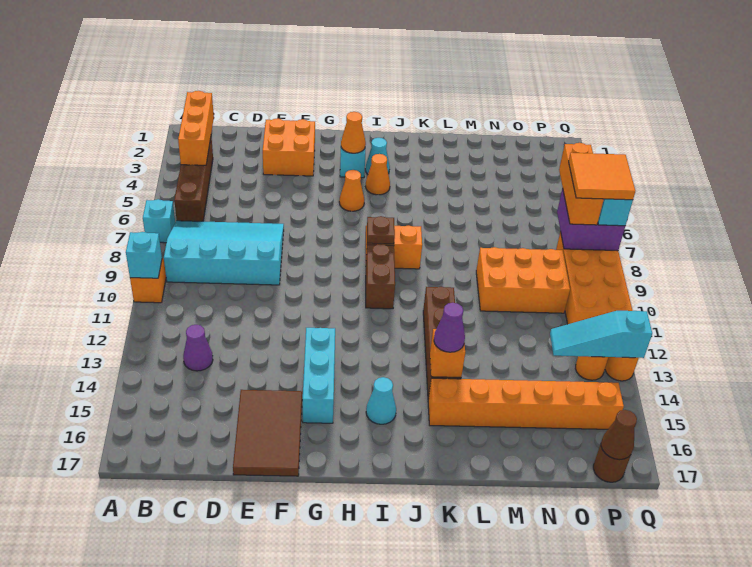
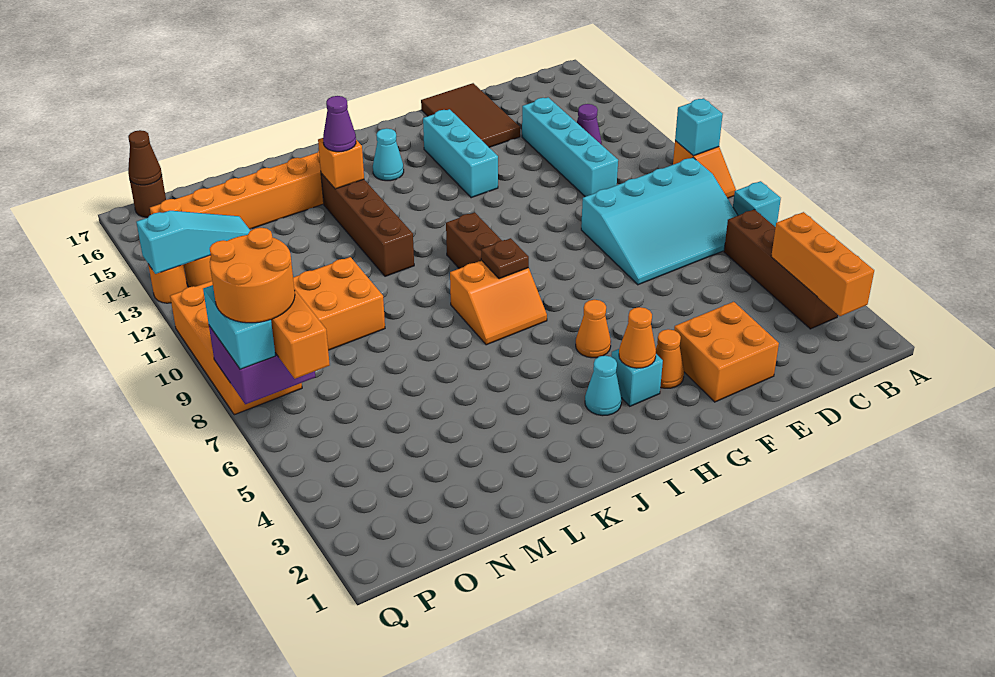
none -> cyan brick D11:D14 level 1
orange cone I4 level 1 -> orange cone G3 level 1
orange tile P7:Q8 level 4 -> orange round brick P7:Q8 level 4

